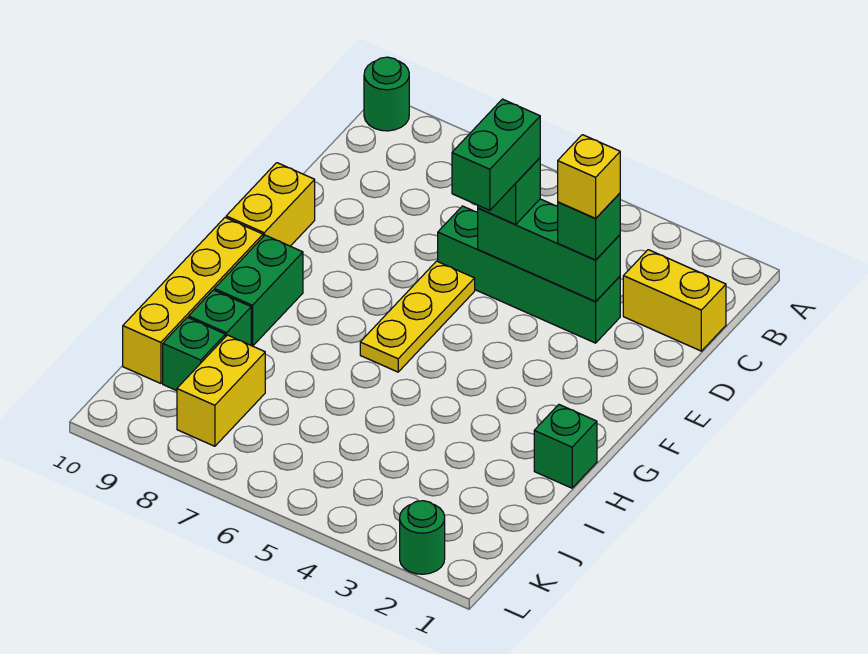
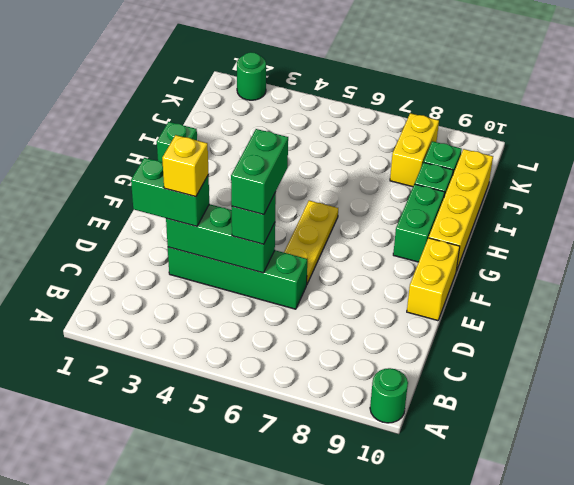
yellow brick C1:C2 level 1 -> none
green brick D3 level 3 -> green brick D2:D3 level 3

